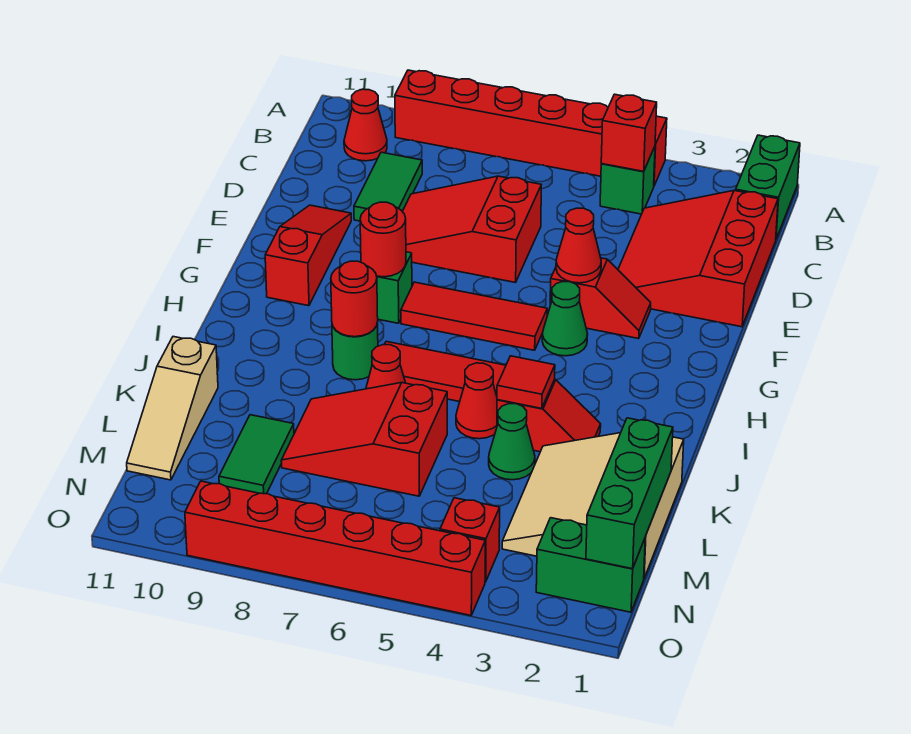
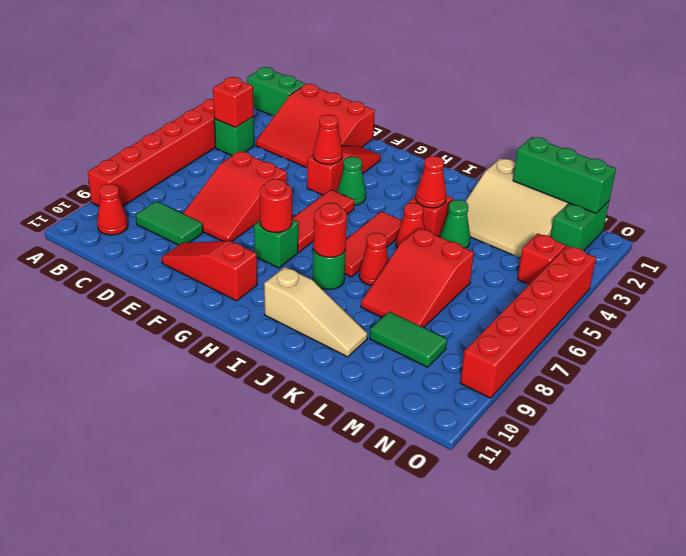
red slope F3:F4 level 1 top 4 -> red slope F2:F4 level 1 top 4
red tile J4 level 2 -> red cone J4 level 2
tan slope K11:M11 level 1 top K -> tan slope I10:K10 level 1 top I

